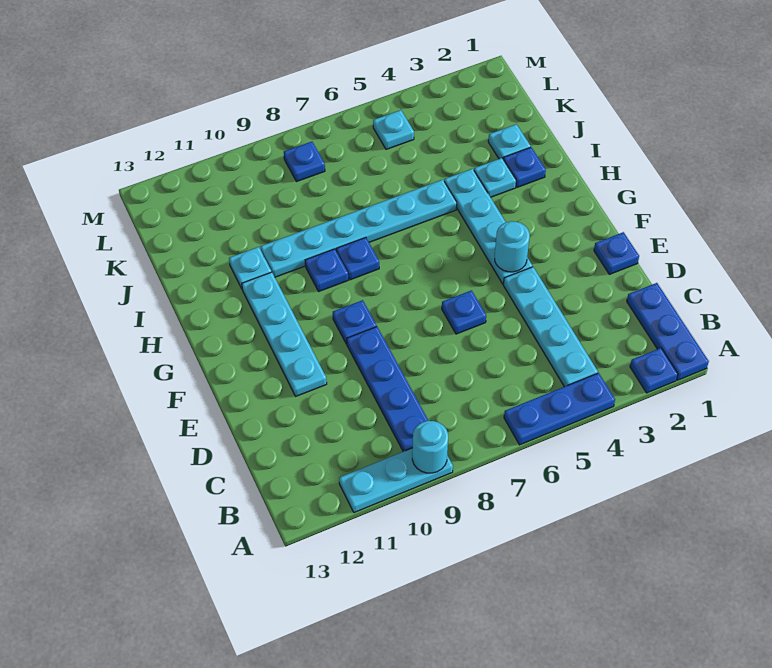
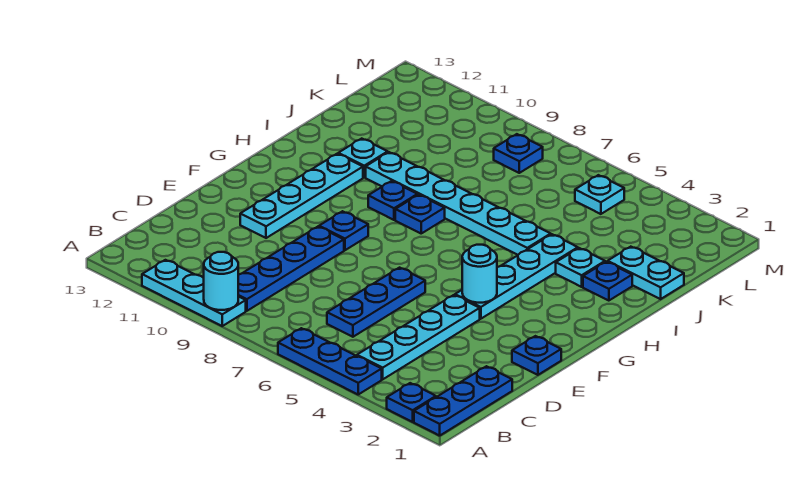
blue plate E6 level 1 -> blue plate C6:E6 level 1
cyan plate J2 level 1 -> cyan plate J1:J2 level 1

